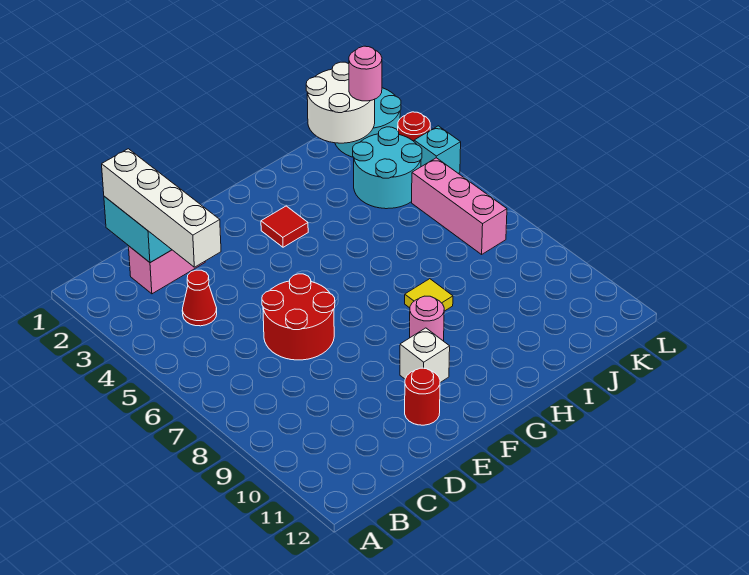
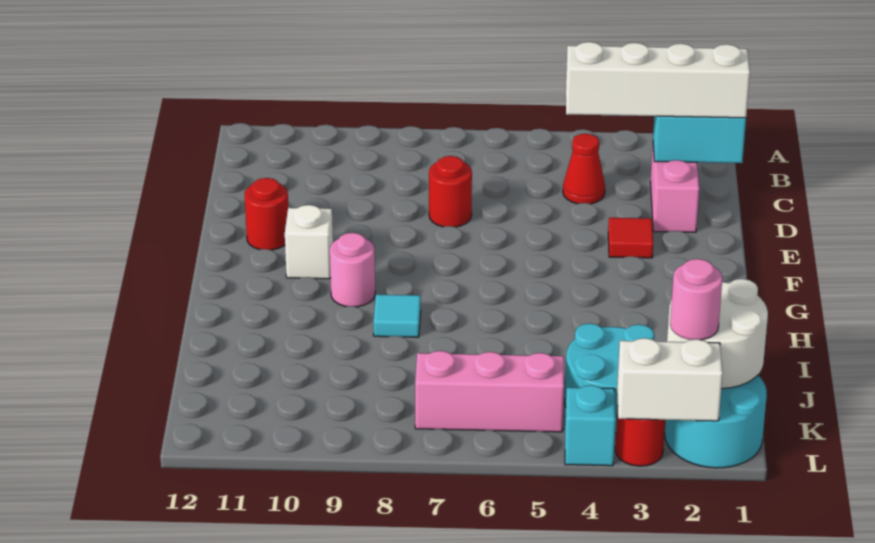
red round brick D6:E7 level 1 -> red round brick D7 level 1
red tile G3 level 1 -> red tile E3 level 1
yellow tile H8 level 1 -> cyan tile H8 level 1
none -> white brick L2:L3 level 2

